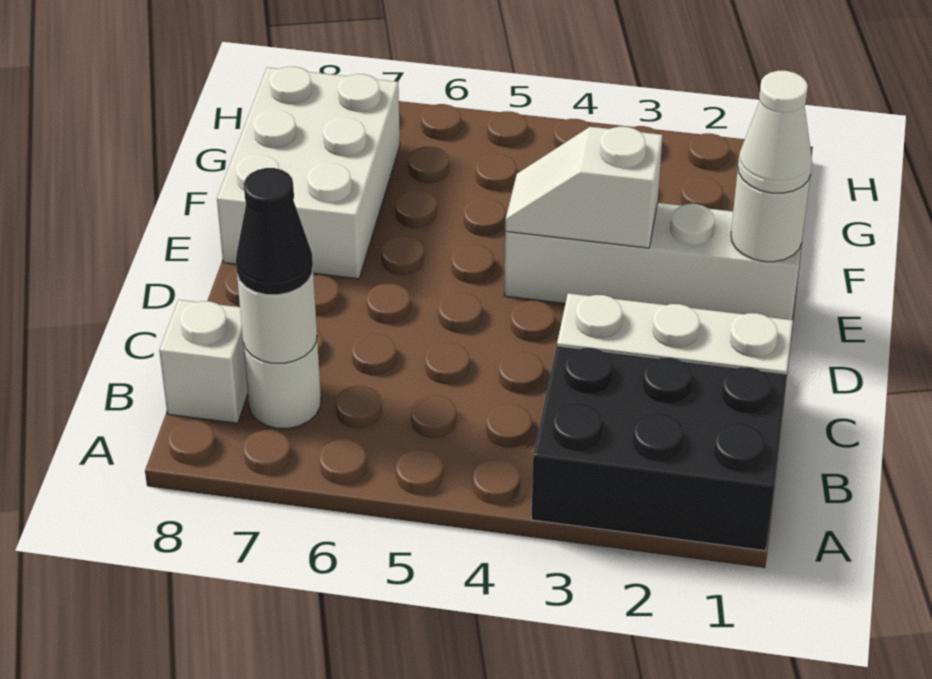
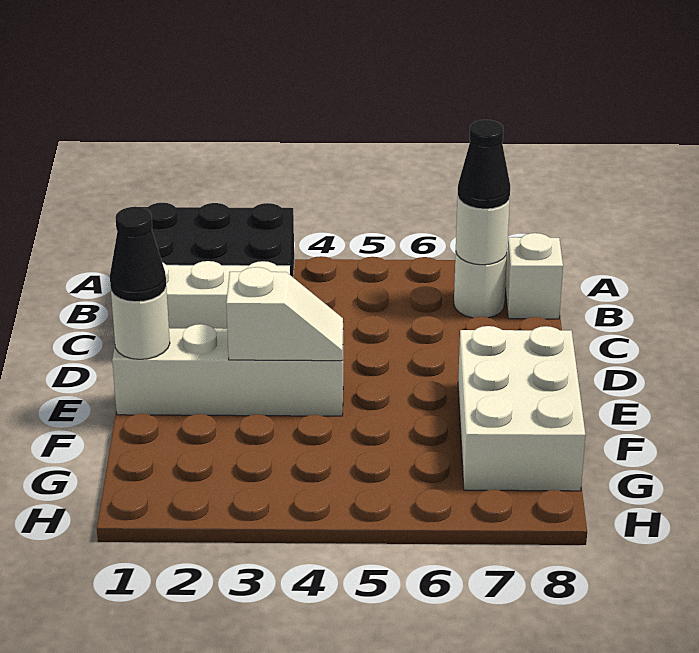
white cone E1 level 3 -> black cone E1 level 3

